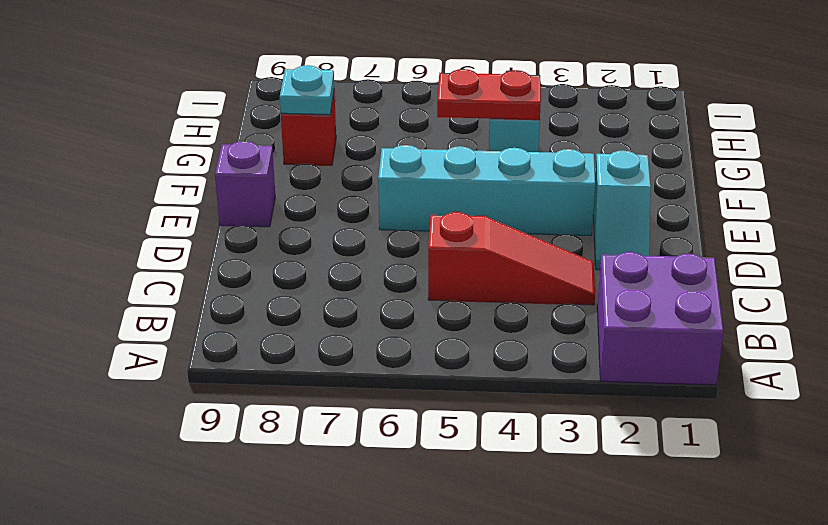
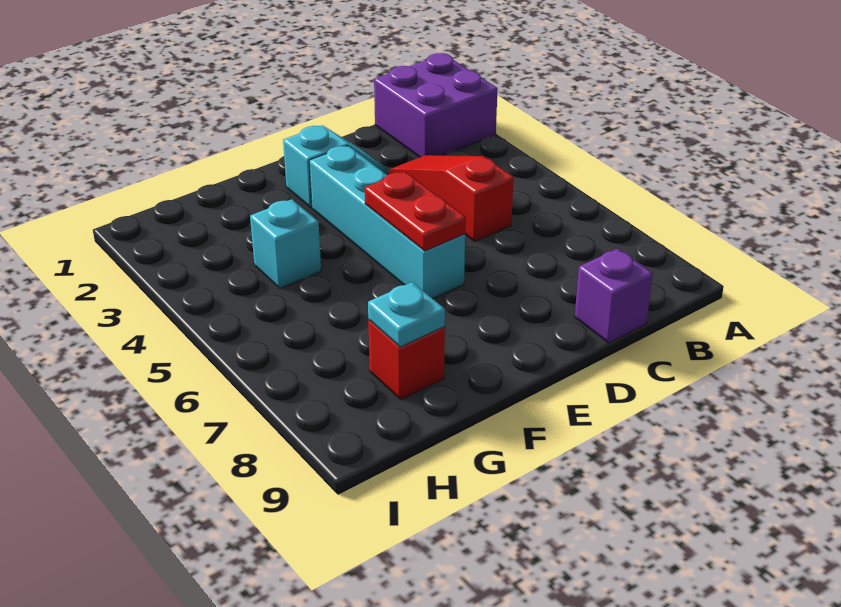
purple brick E9 level 1 -> purple brick C9 level 1
red plate G4:G5 level 2 -> red plate E5:E6 level 2

